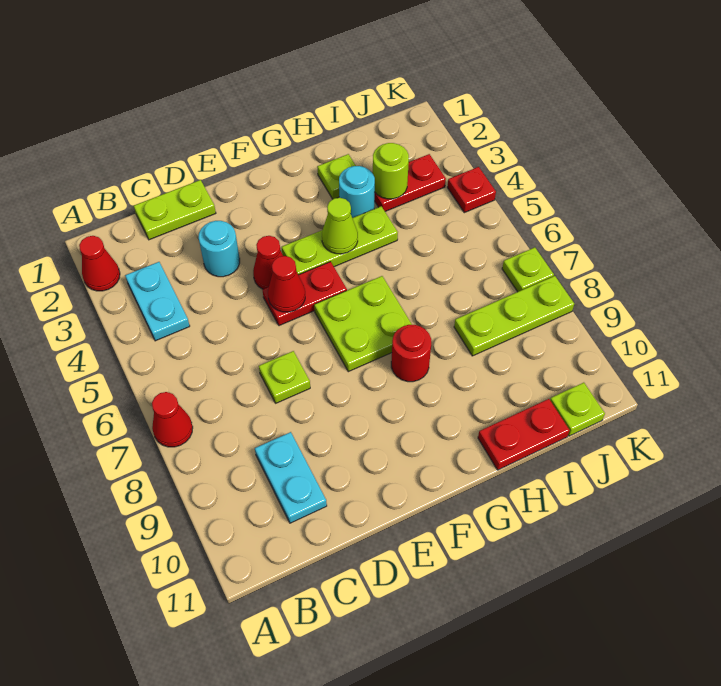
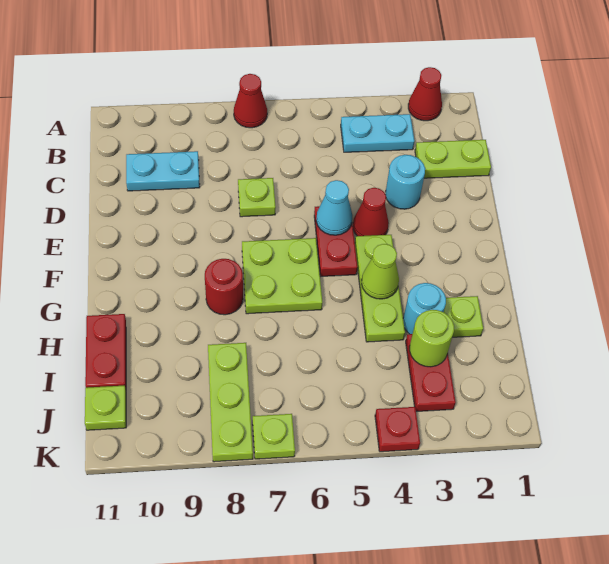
lime plate C1:D1 level 1 -> lime plate C1:C2 level 1
red cone E5 level 2 -> cyan cone E5 level 2

